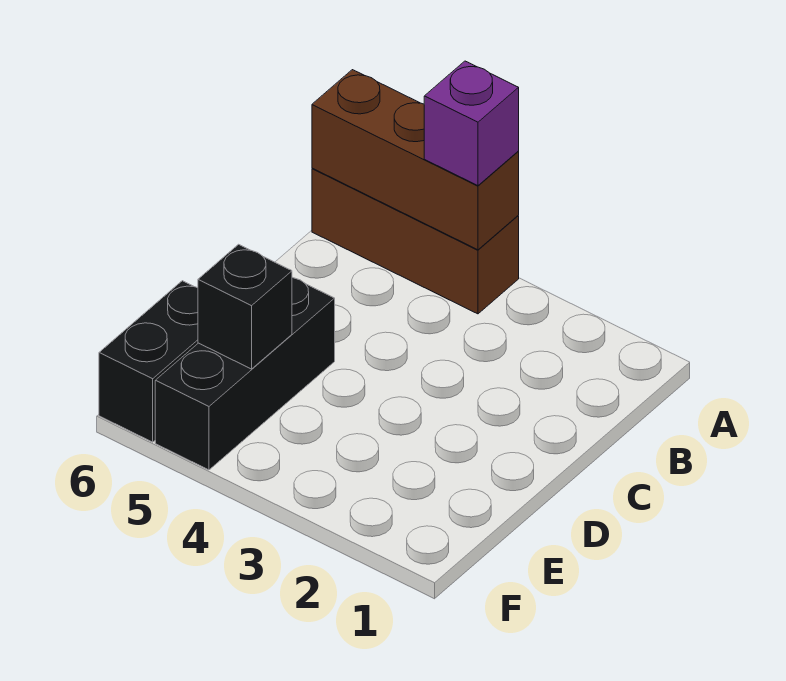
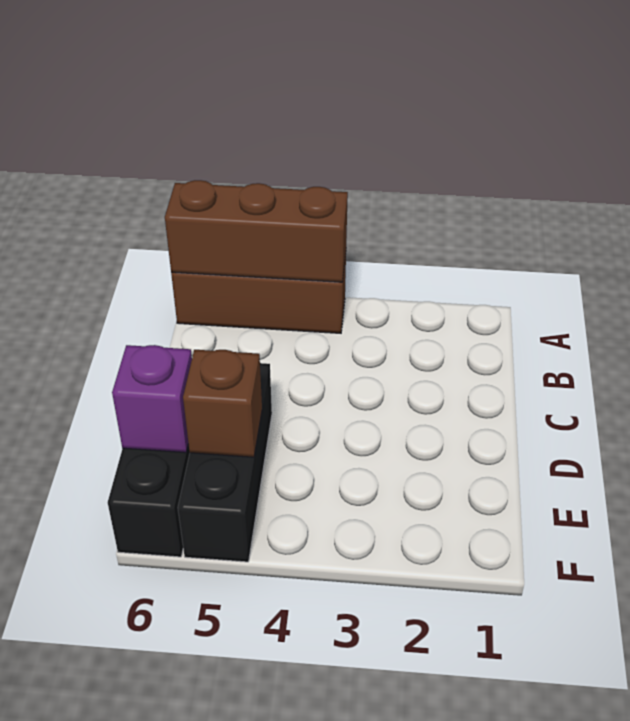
purple brick A4 level 3 -> purple brick E6 level 2
black brick E5 level 2 -> brown brick E5 level 2

